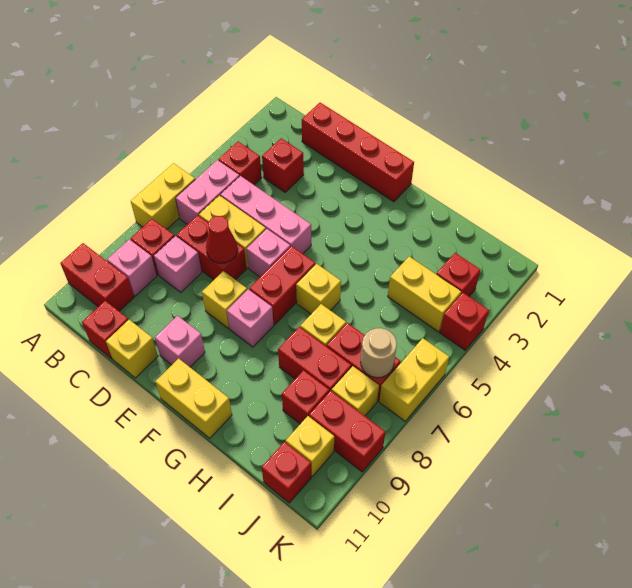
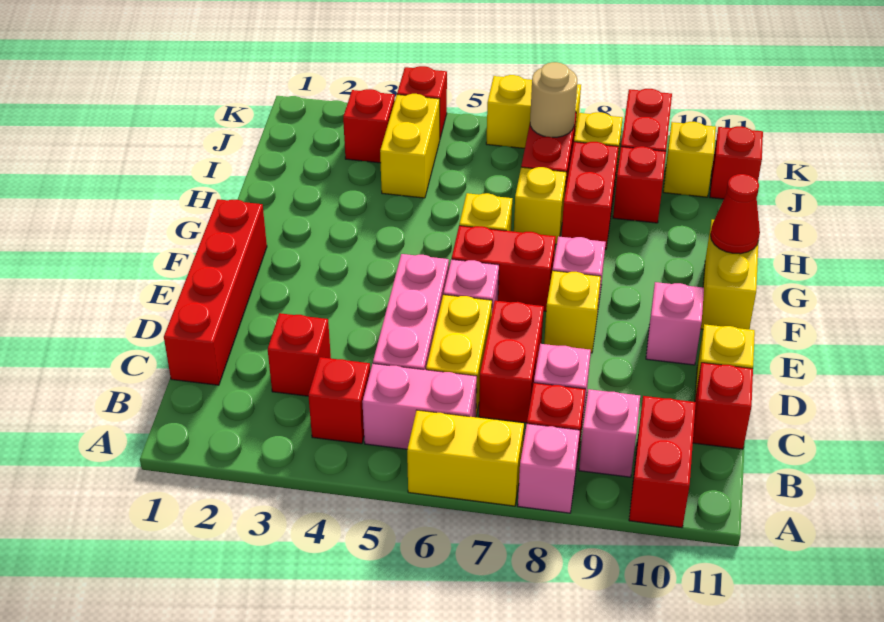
none -> pink brick A8 level 1
red cone D7 level 2 -> red cone G11 level 2

